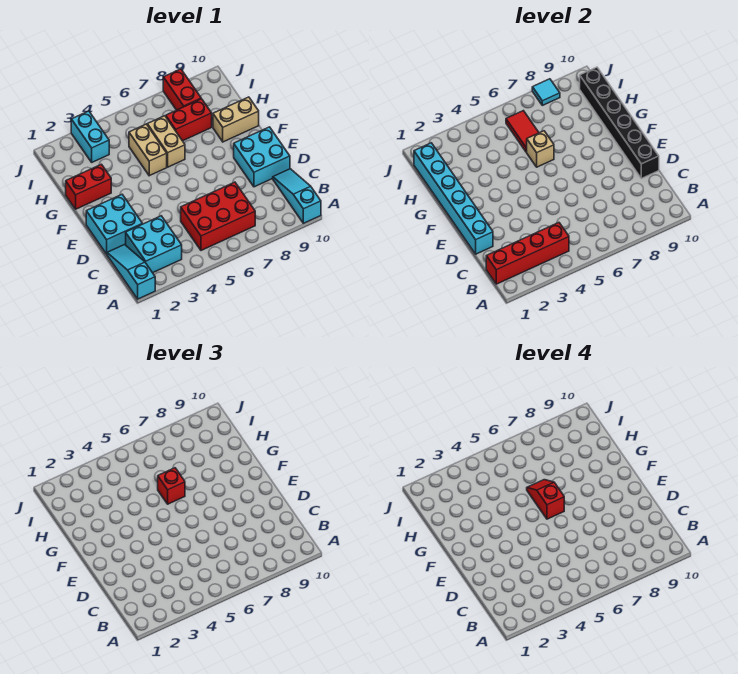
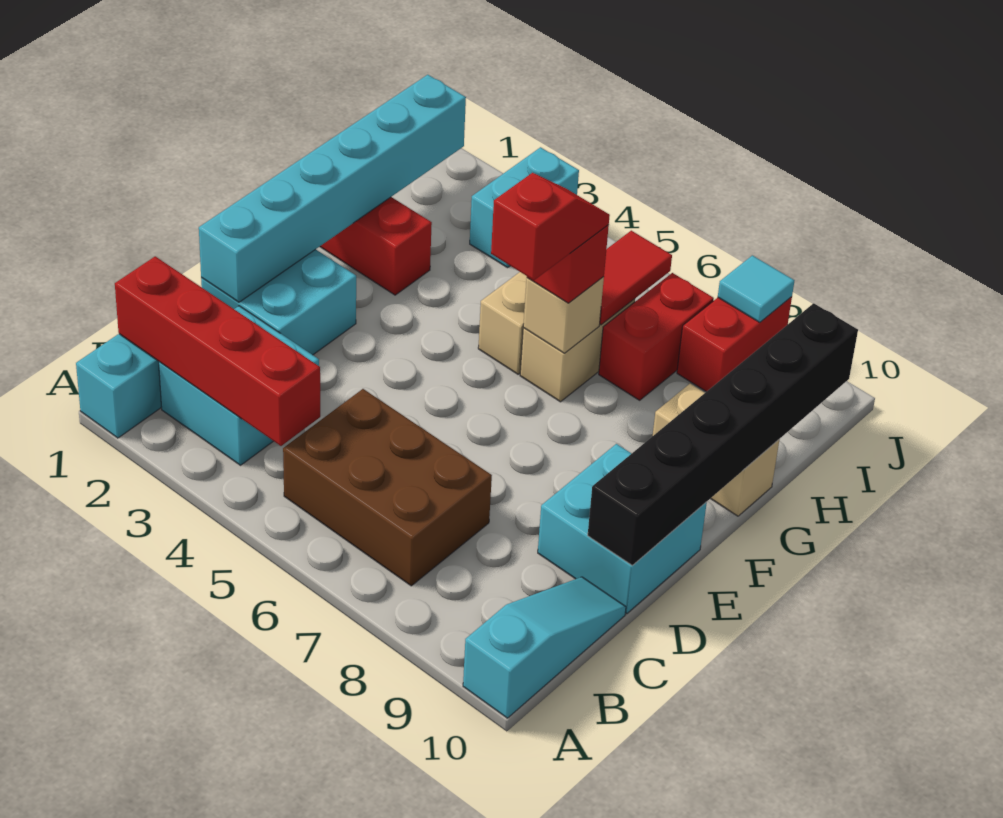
red brick B5:C7 level 1 -> brown brick B5:C7 level 1
red brick H7:H8 level 1 -> red brick H7:I7 level 1

